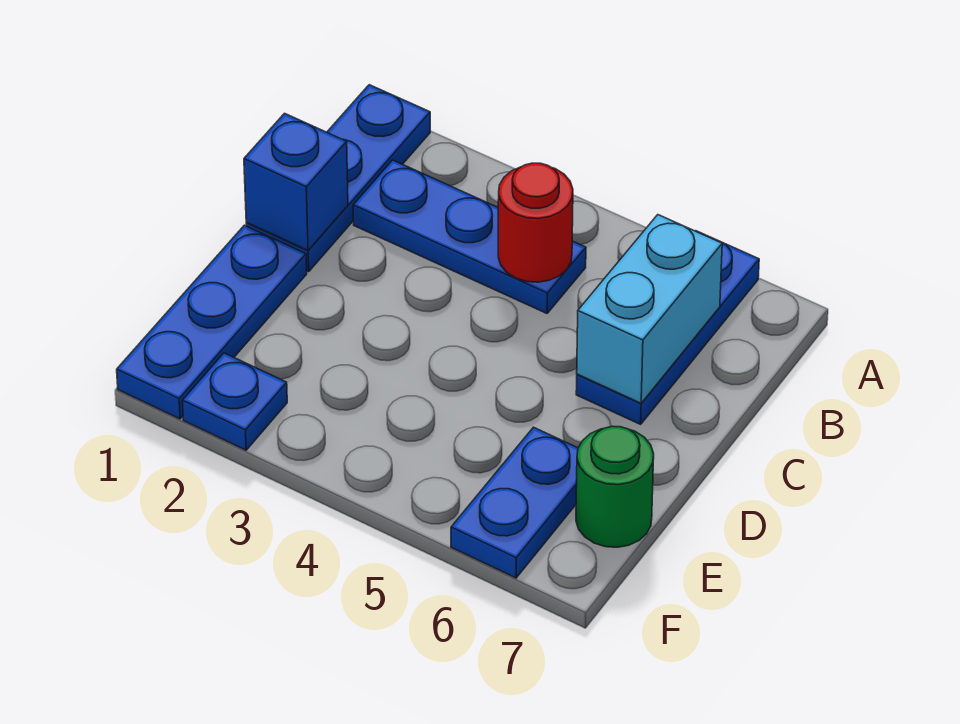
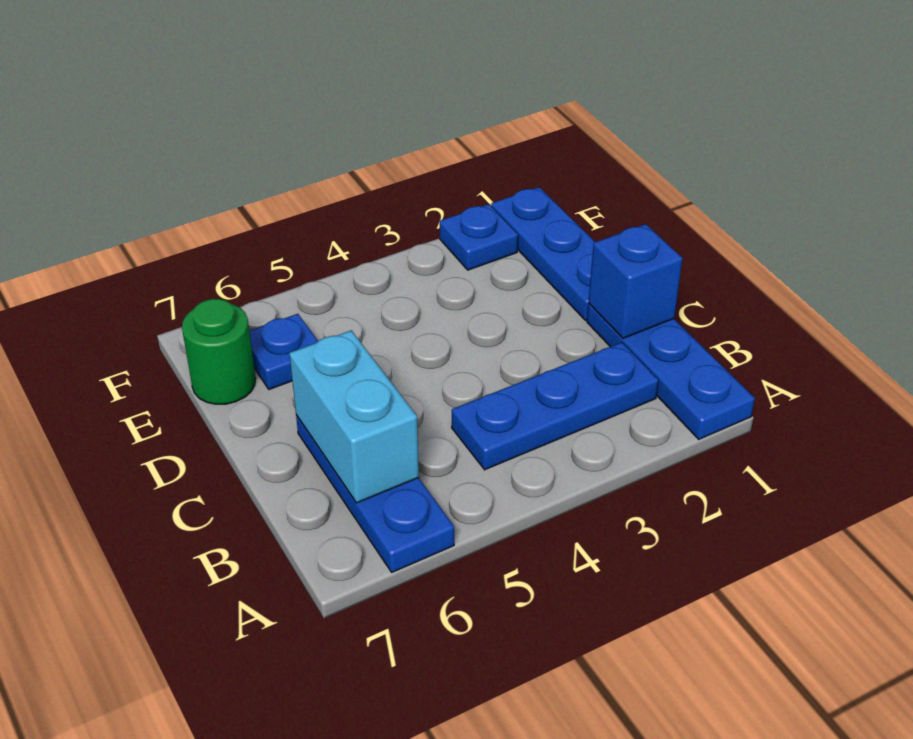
red round brick B4 level 2 -> none
blue plate E6:F6 level 1 -> blue plate E6 level 1

